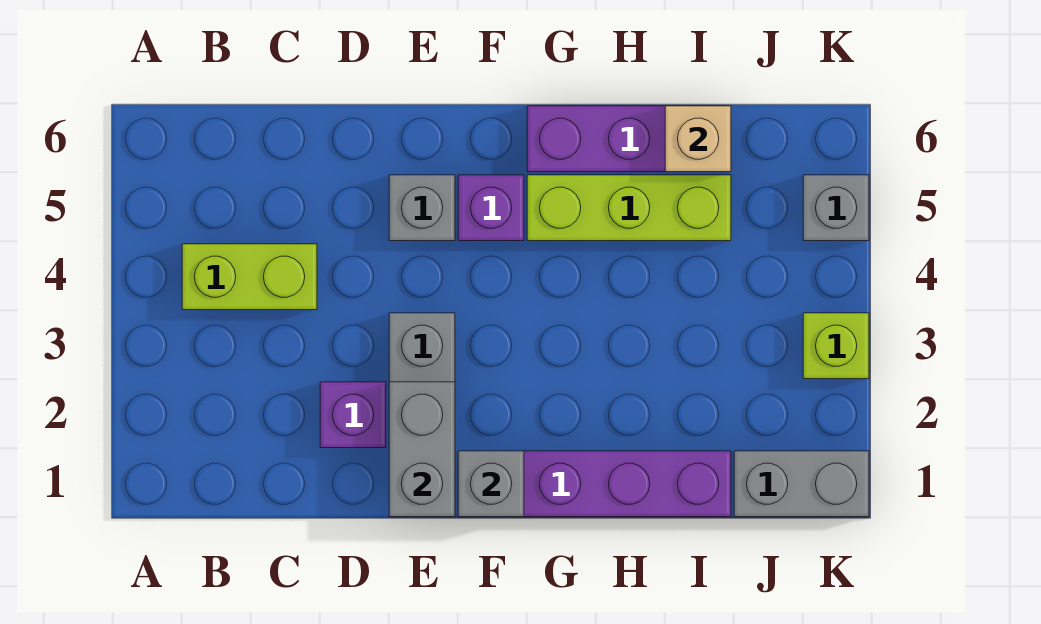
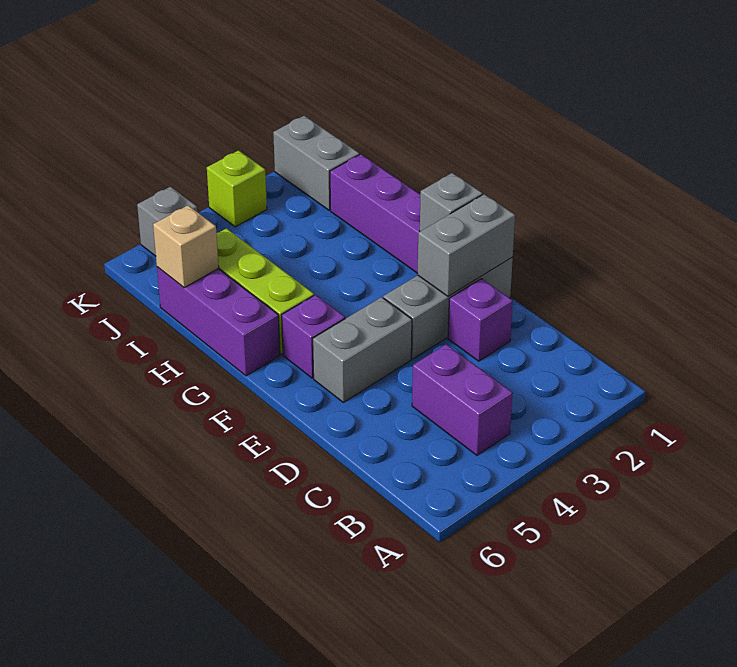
lime brick B4:C4 level 1 -> purple brick B4:C4 level 1
grey brick E5 level 1 -> grey brick E4:E5 level 1

